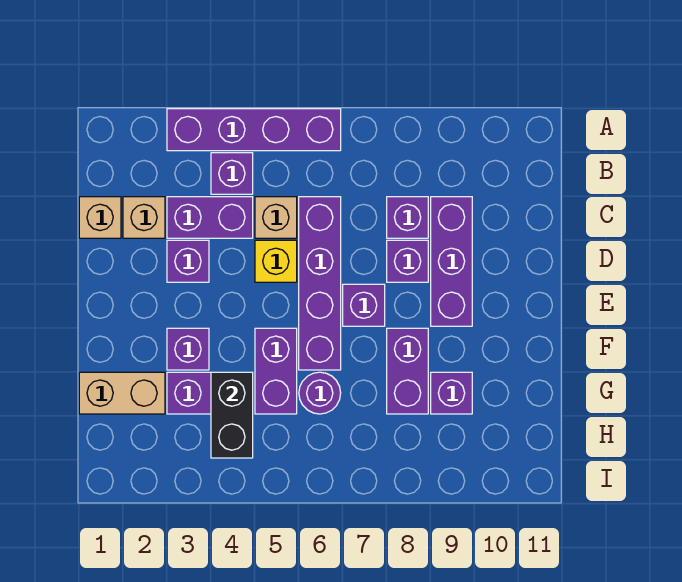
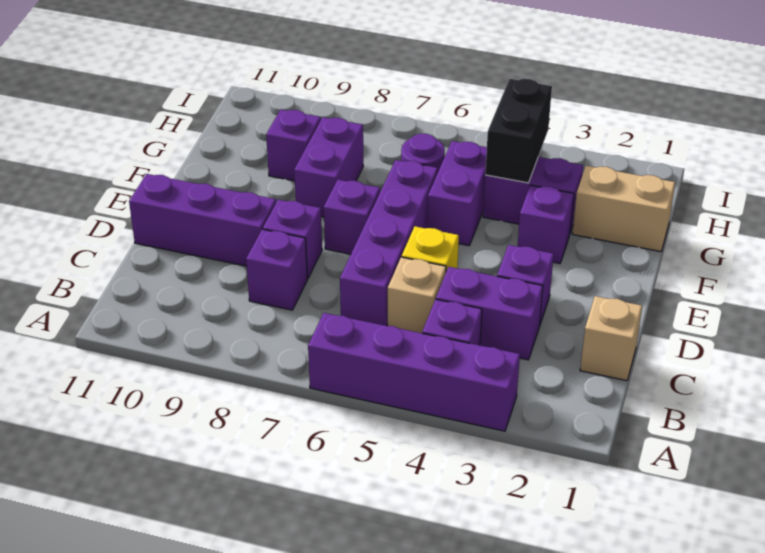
tan brick C2 level 1 -> none
purple brick C9:E9 level 1 -> purple brick D9:D11 level 1

